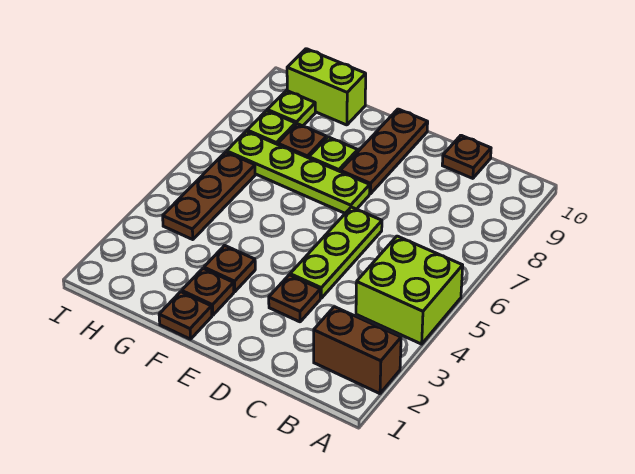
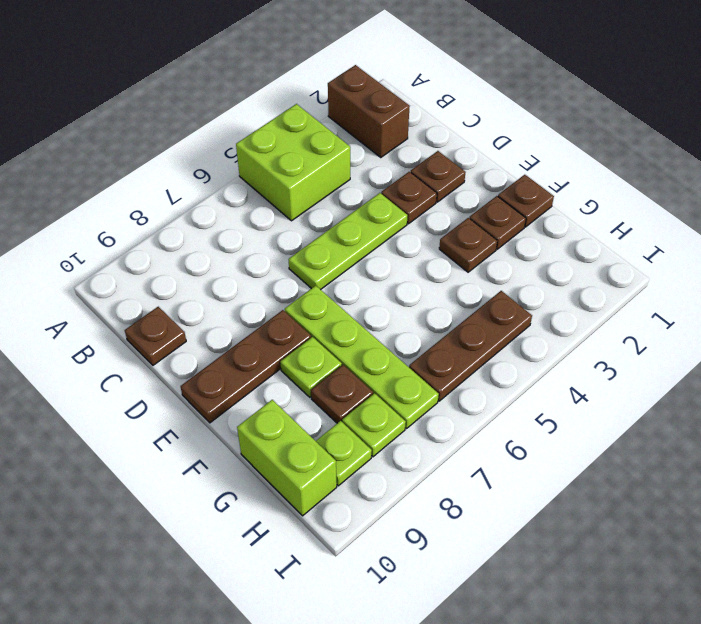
none -> brown plate D2 level 1

